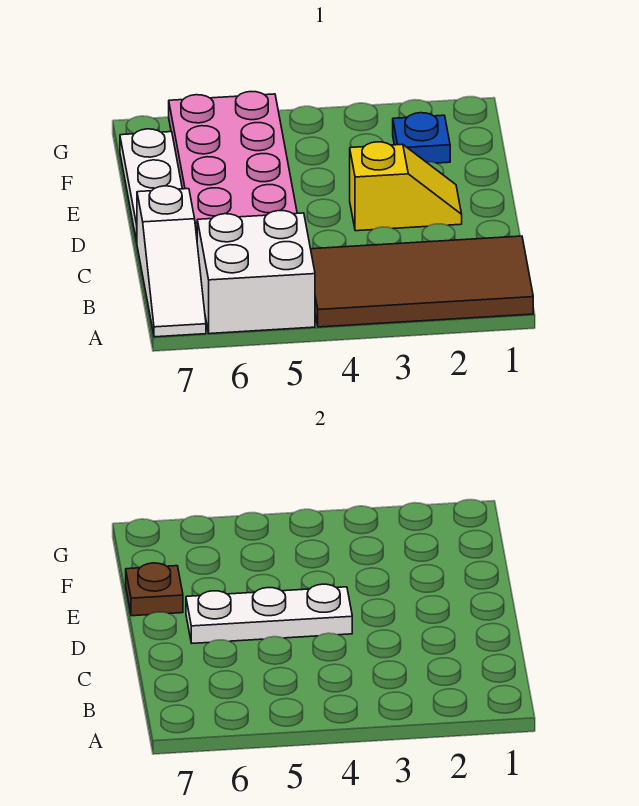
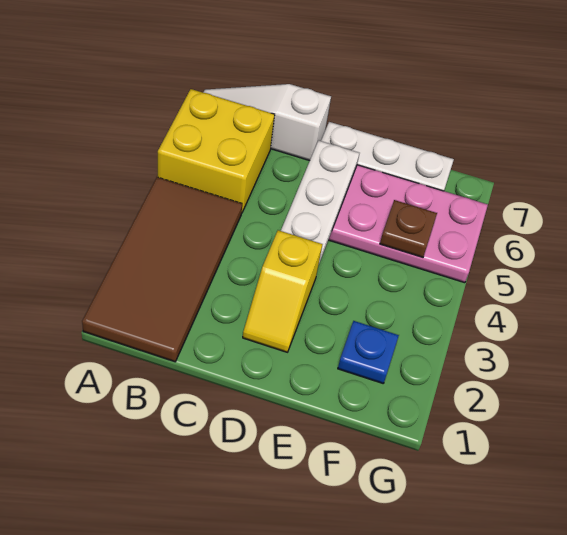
white brick A5:B6 level 1 -> yellow brick A5:B6 level 1
brown plate E7 level 2 -> brown plate F5 level 2

